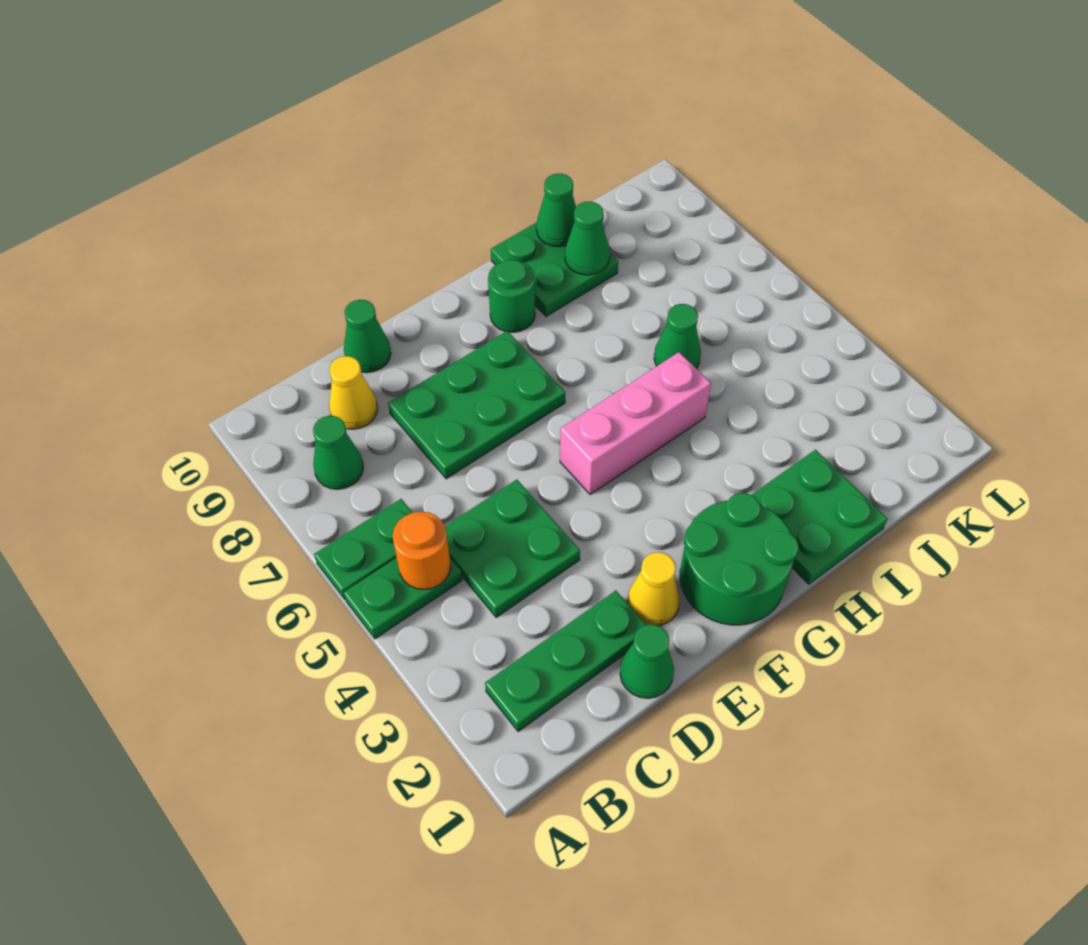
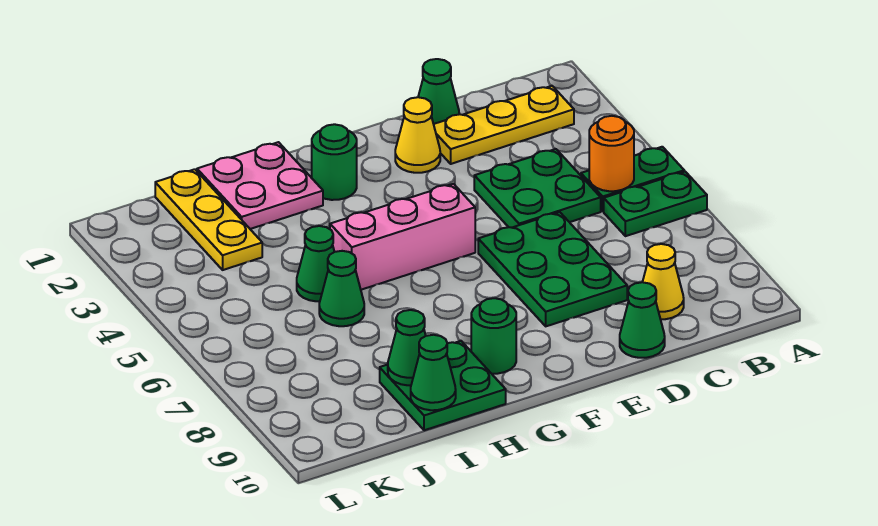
green plate B2:D2 level 1 -> yellow plate B2:D2 level 1
green cone B8 level 1 -> green cone I5 level 1
green plate D7:F8 level 1 -> green plate D6:E8 level 1
green round brick F1:G2 level 1 -> green round brick G2 level 1
green plate H1:I2 level 1 -> pink plate H1:I2 level 1
none -> yellow plate J1:J3 level 1

